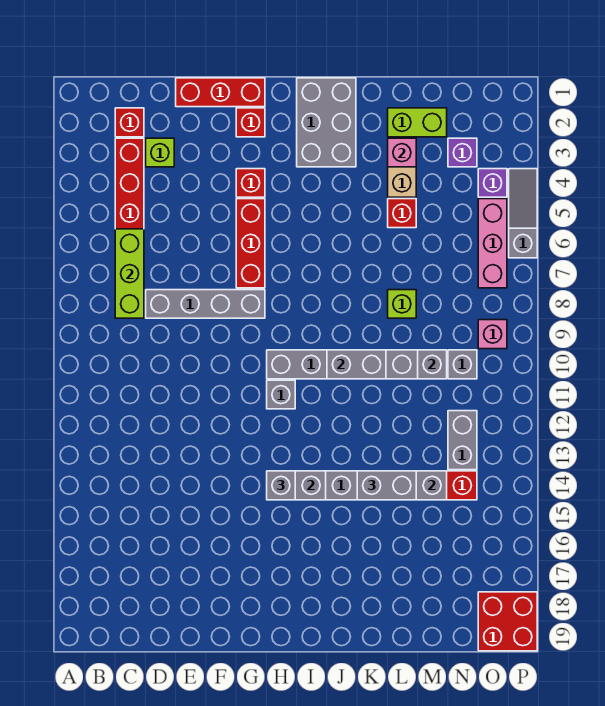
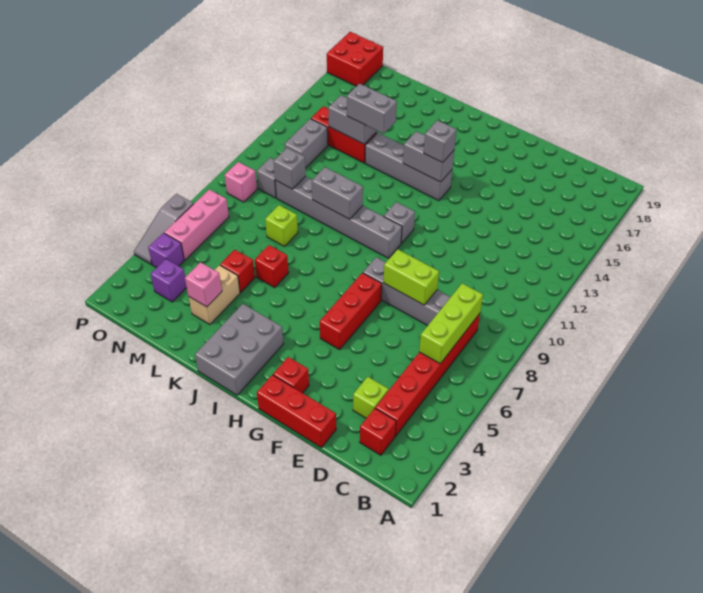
red brick G4 level 1 -> red brick K6 level 1
lime brick L2:M2 level 1 -> lime brick E8:F8 level 2

